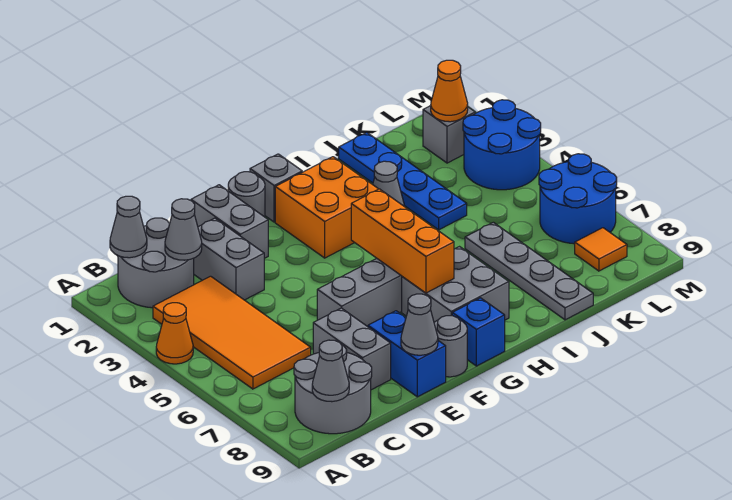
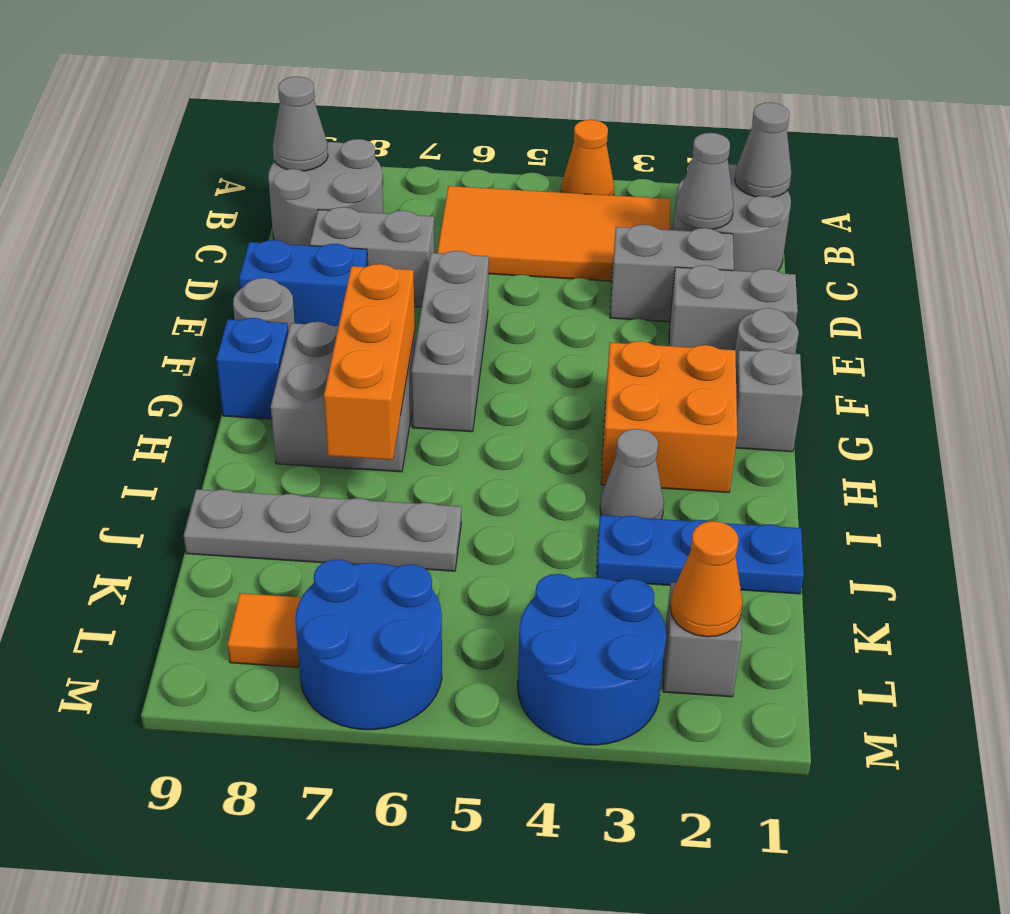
grey cone E9 level 2 -> none
orange brick G5:G7 level 2 -> orange brick G7:I7 level 2
blue plate J1:J4 level 1 -> blue plate J1:J3 level 1

